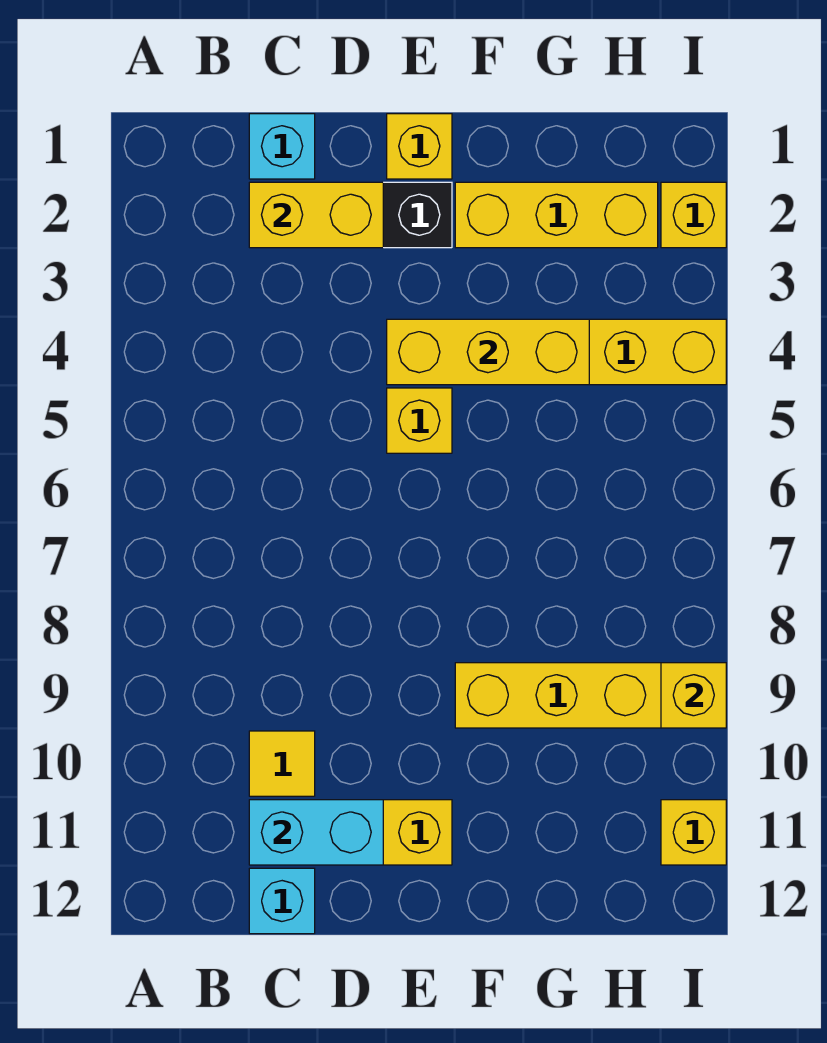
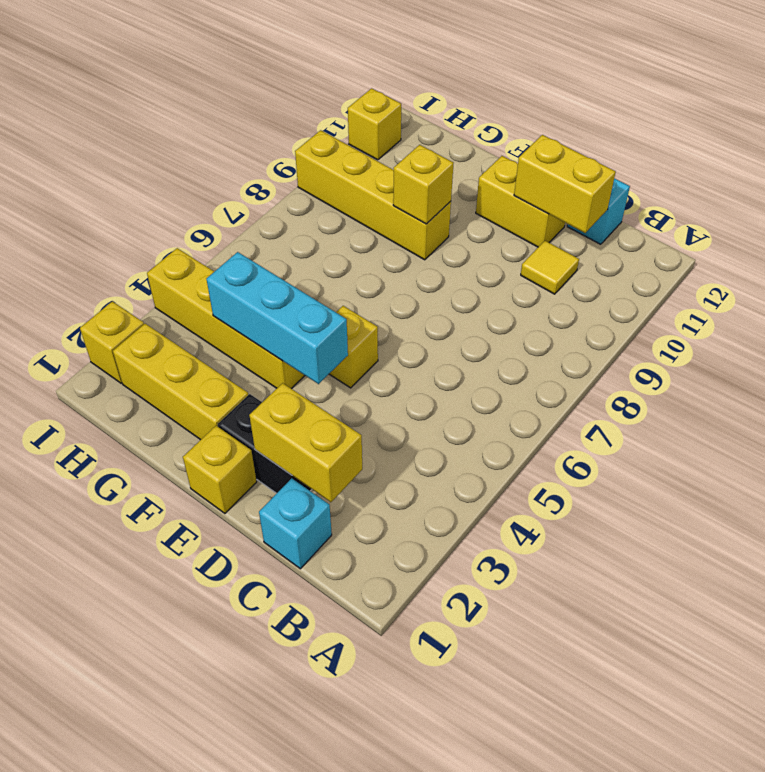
cyan brick C11:D11 level 2 -> yellow brick C11:D11 level 2
yellow brick E4:G4 level 2 -> cyan brick E4:G4 level 2
yellow brick I9 level 2 -> yellow brick F9 level 2

